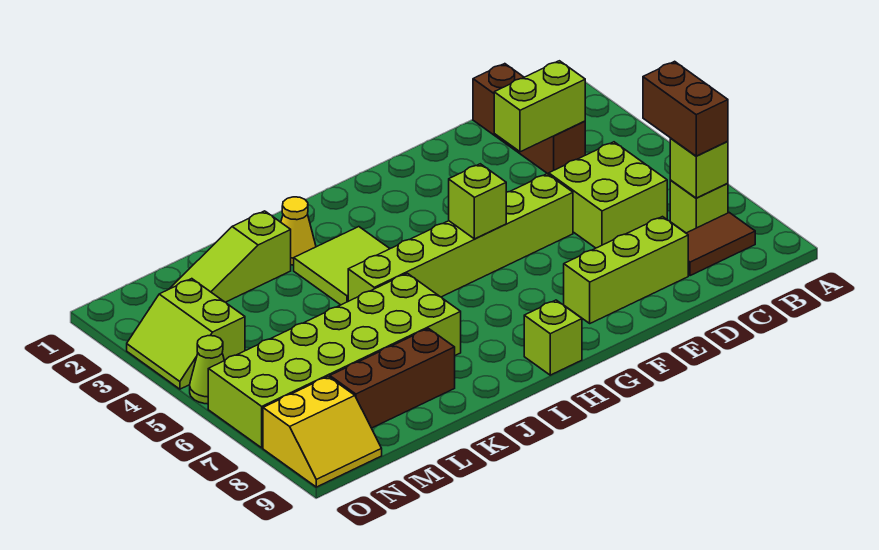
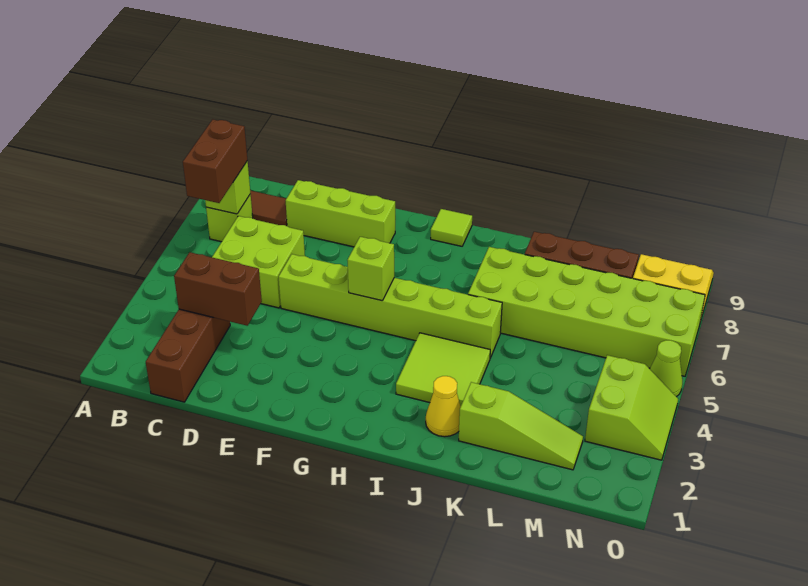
lime brick C3:D3 level 2 -> brown brick C3:D3 level 2
lime brick H9 level 1 -> lime tile H9 level 1

